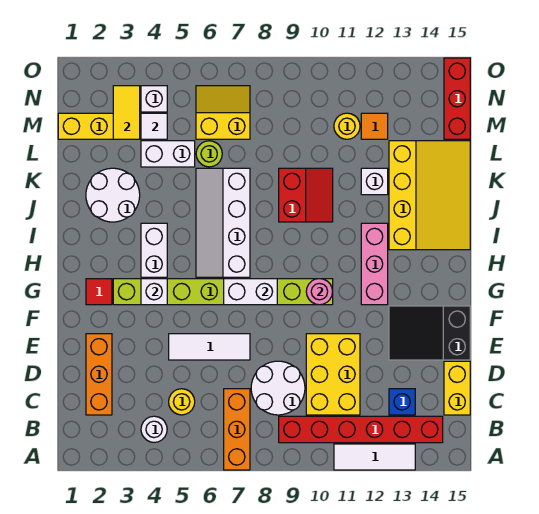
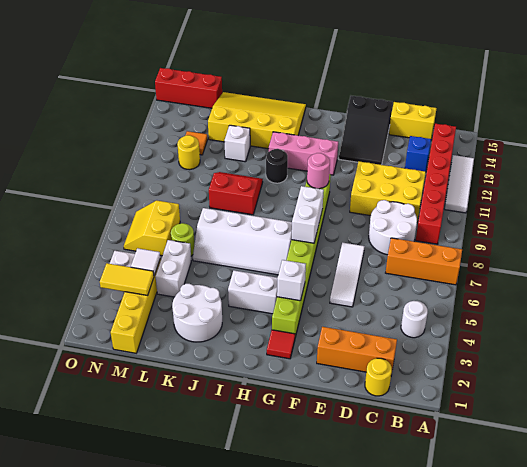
yellow round brick C5 level 1 -> yellow round brick C1 level 1
none -> black round brick I11 level 1

